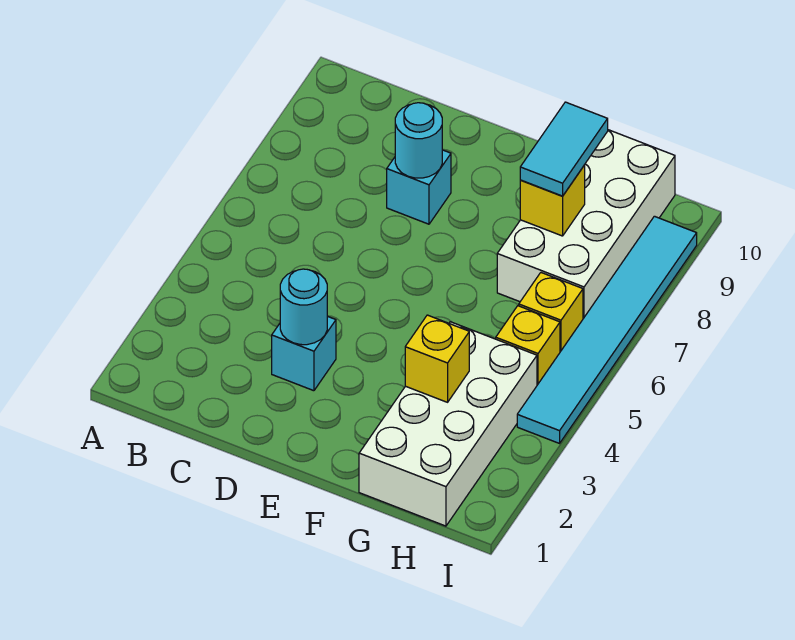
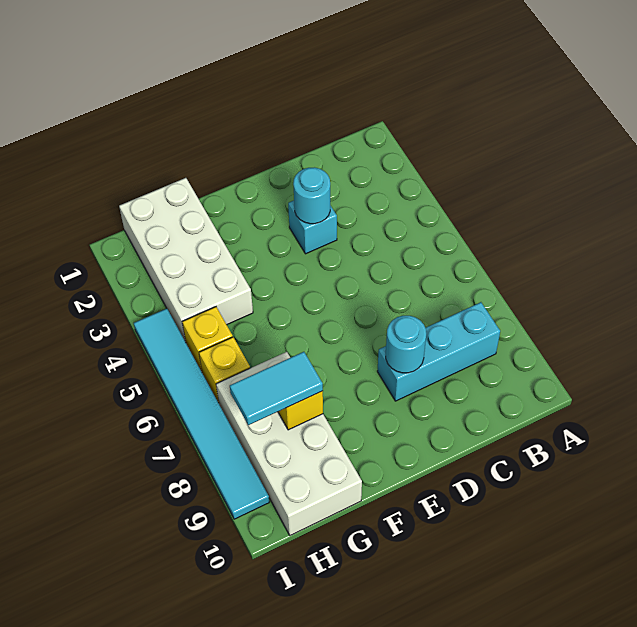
cyan brick D8 level 1 -> cyan brick B8:D8 level 1
yellow brick G3 level 2 -> none
cyan tile G8:G9 level 3 -> cyan tile G8:H8 level 3

